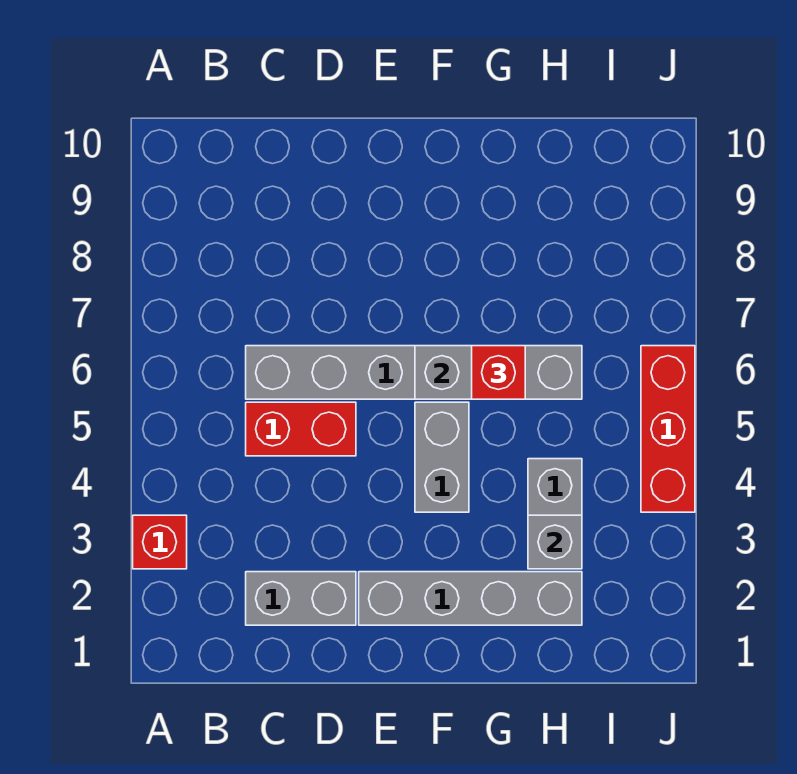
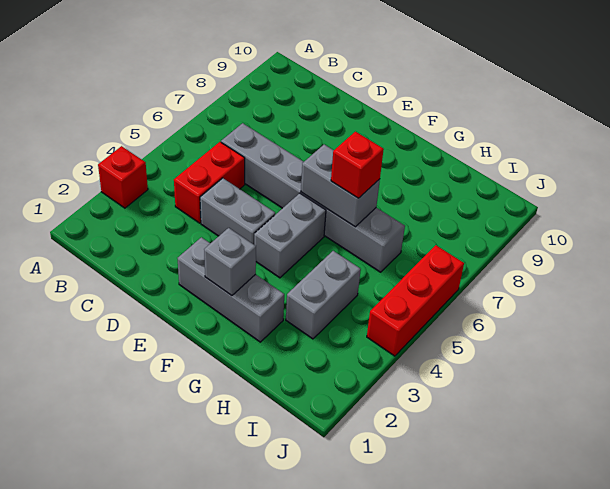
grey brick C2:D2 level 1 -> grey brick D4:E4 level 1
red brick C5:D5 level 1 -> red brick C4:C5 level 1
grey brick E2:H2 level 1 -> grey brick E2:G2 level 1
grey brick H3 level 2 -> grey brick F2 level 2

